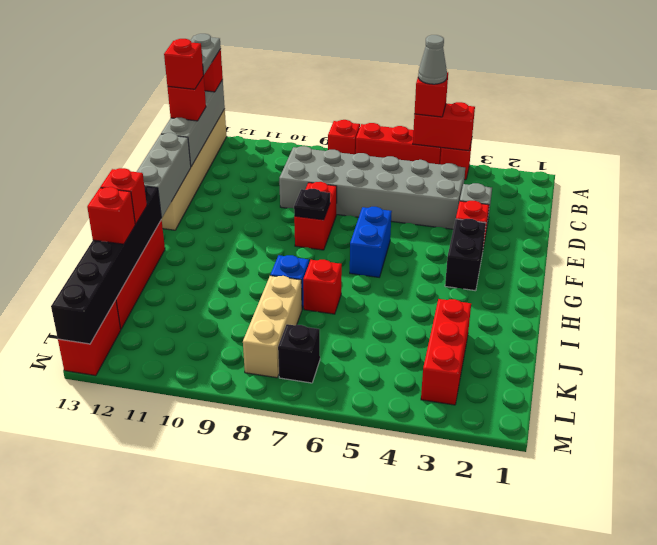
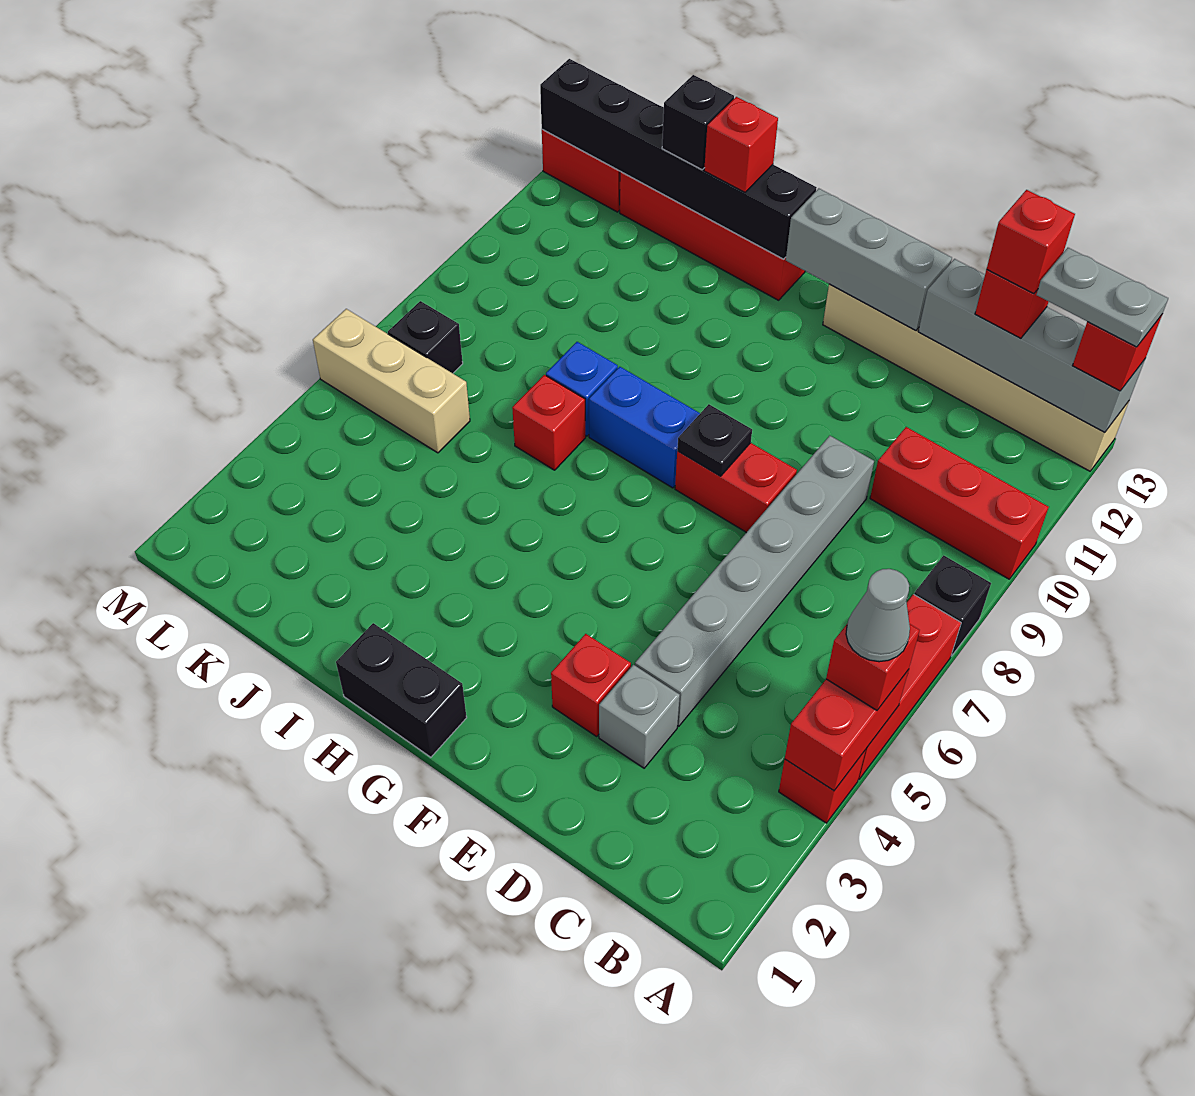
red brick A8 level 1 -> black brick A8 level 1
grey brick C4:D9 level 1 -> grey brick D4:D9 level 1
black brick F3:G3 level 1 -> black brick G1:H1 level 1
blue brick F6:G6 level 1 -> blue brick G8:H8 level 1
red brick J3:L3 level 1 -> red brick A10:C10 level 1
tan brick J8:L8 level 1 -> tan brick K6:M6 level 1
red brick J13 level 3 -> black brick J13 level 3

